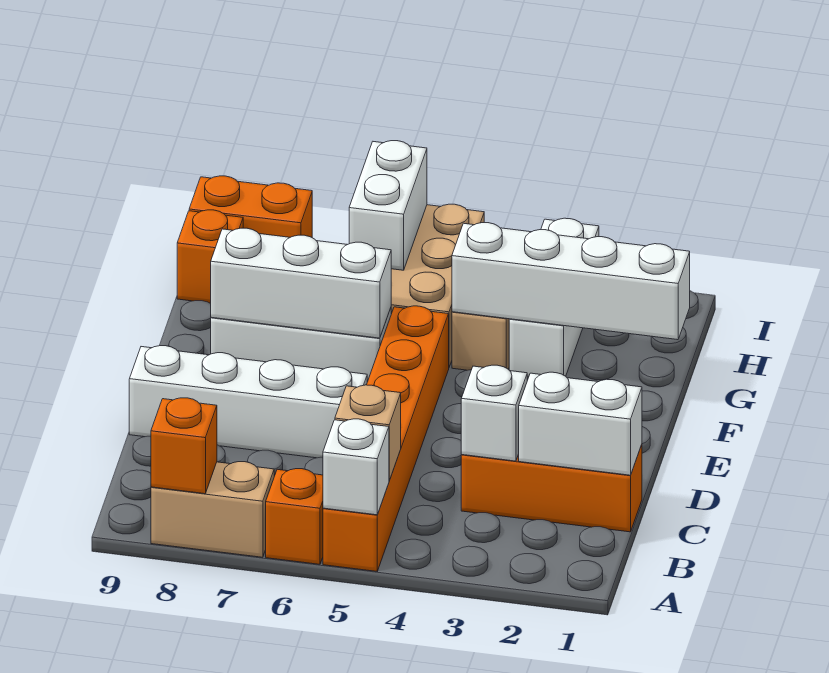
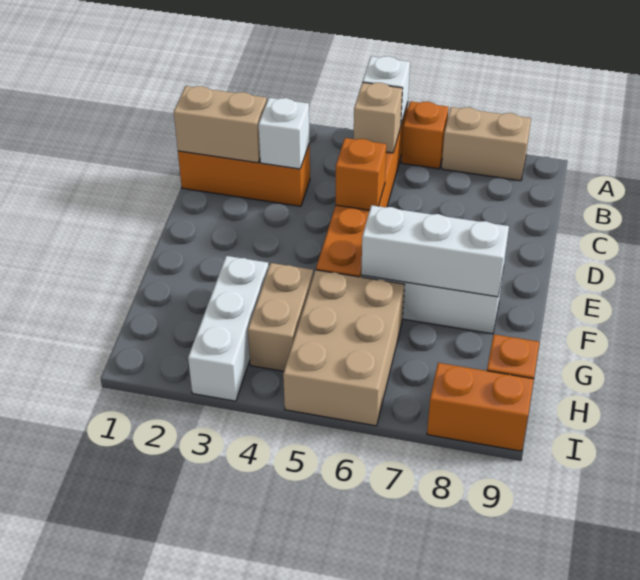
orange brick A8 level 2 -> orange brick D5 level 2
white brick C1:C2 level 2 -> tan brick C1:C2 level 2
white brick D6:D9 level 1 -> none
white brick G1:G4 level 2 -> none
white brick H6:I6 level 2 -> none

